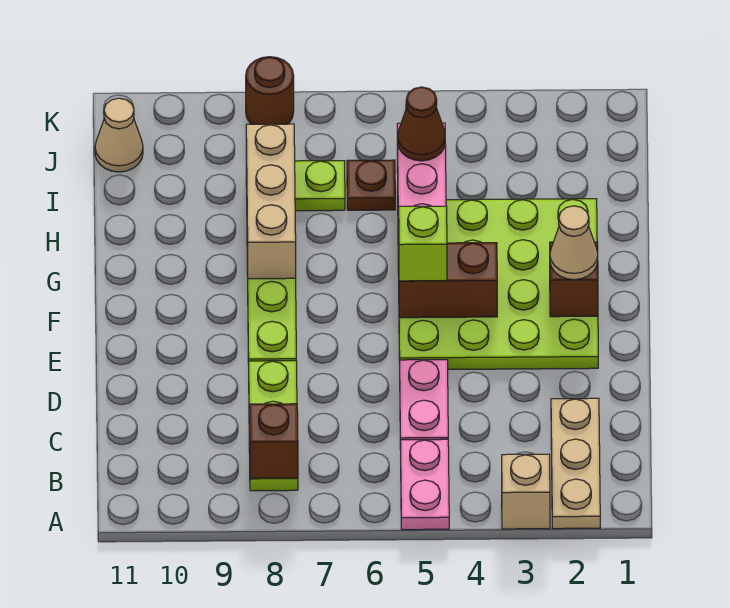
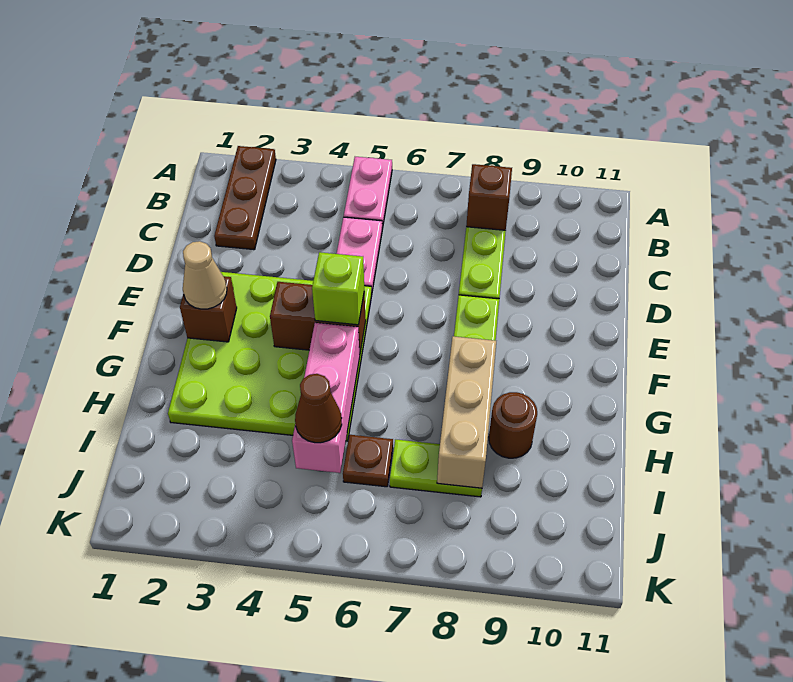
tan plate A2:C2 level 1 -> brown plate A2:C2 level 1
tan brick A3 level 1 -> none
tan cone J11 level 1 -> none
brown round brick K8 level 1 -> brown round brick H9 level 1

